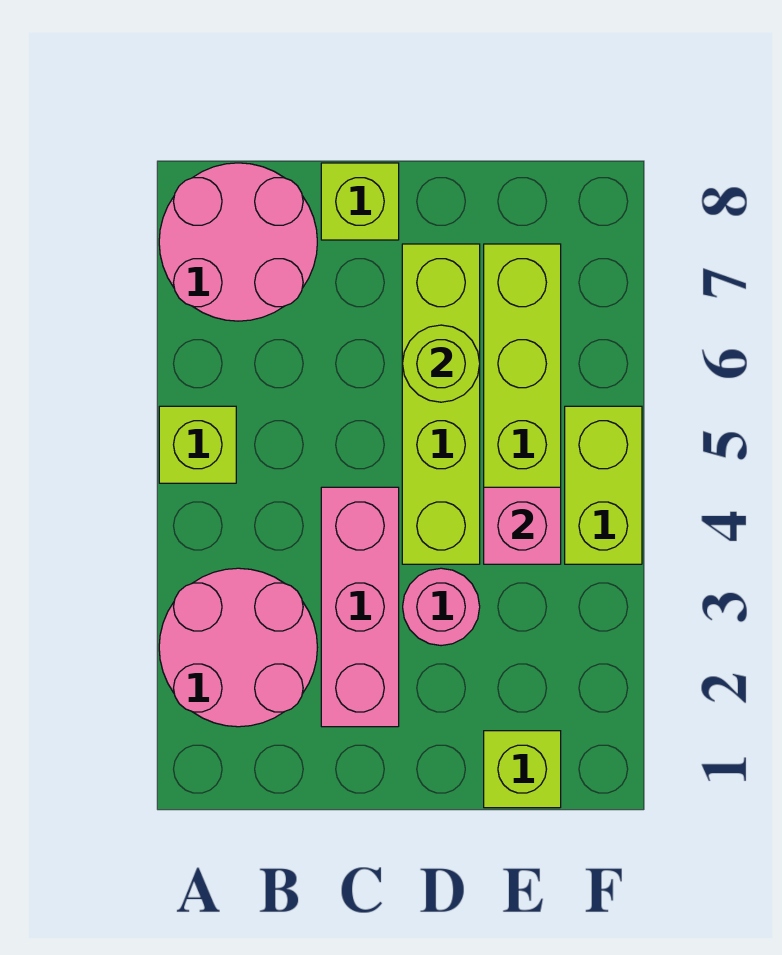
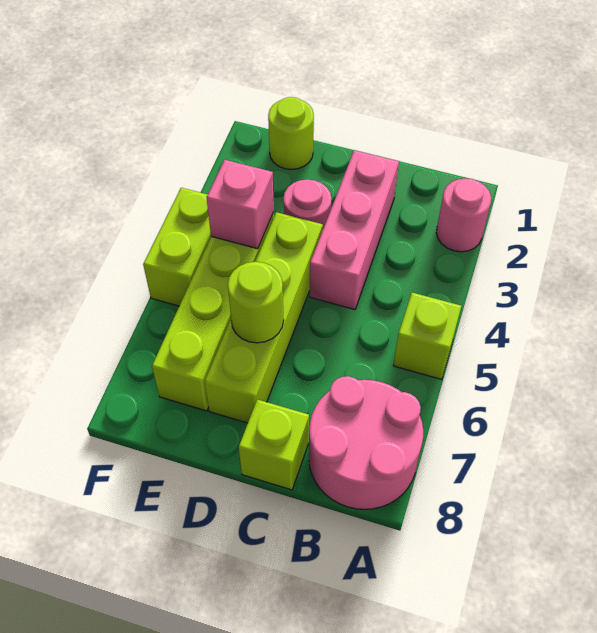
pink round brick A2:B3 level 1 -> pink round brick A2 level 1
lime brick E1 level 1 -> lime round brick E1 level 1

